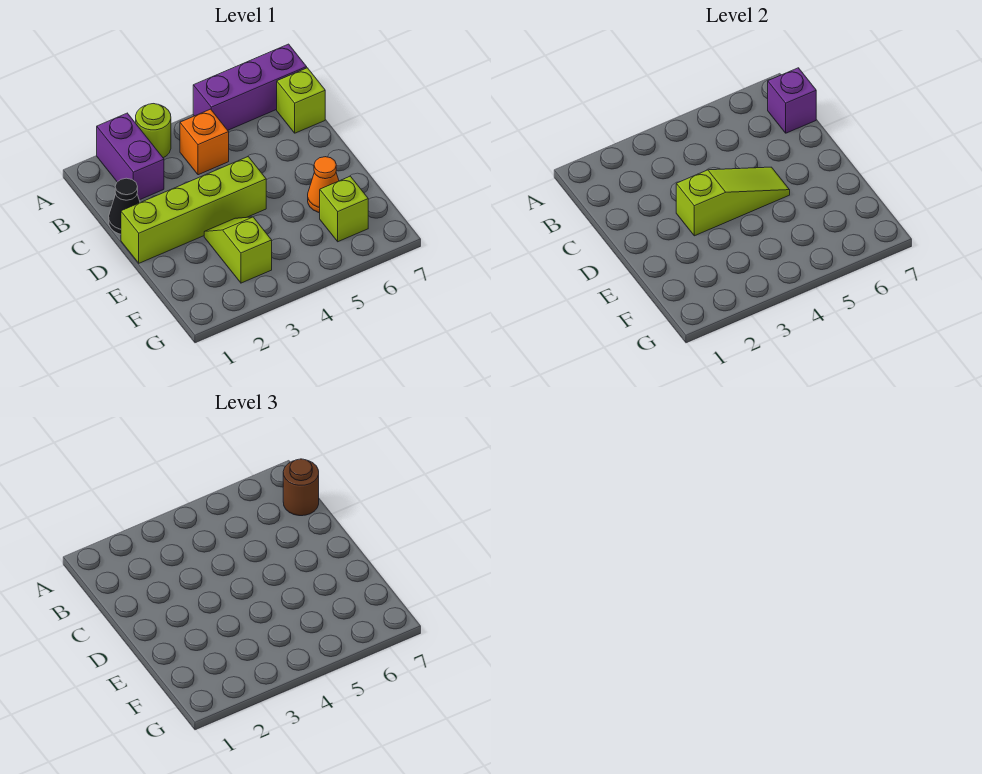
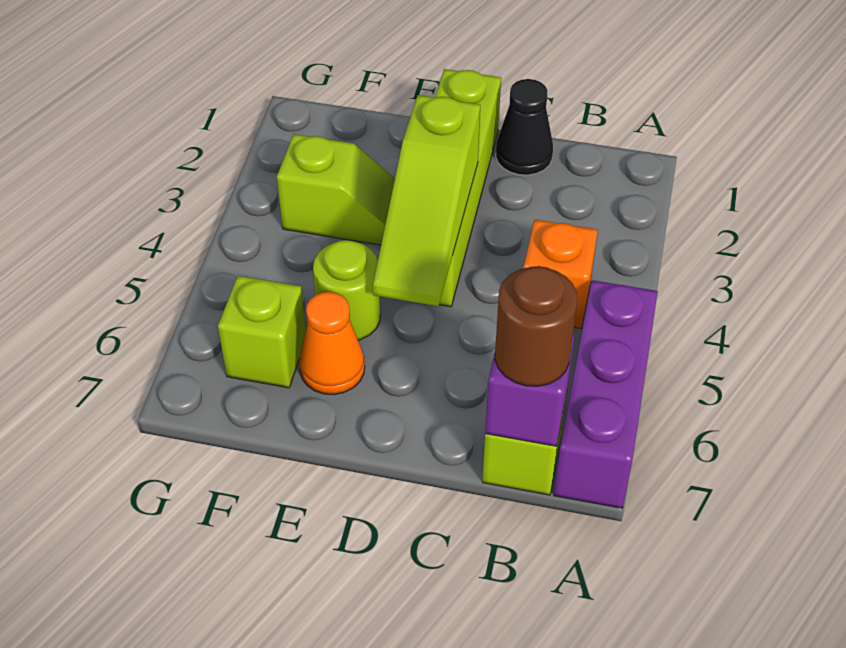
purple brick A2:B2 level 1 -> none
lime round brick A3 level 1 -> lime round brick E5 level 1

